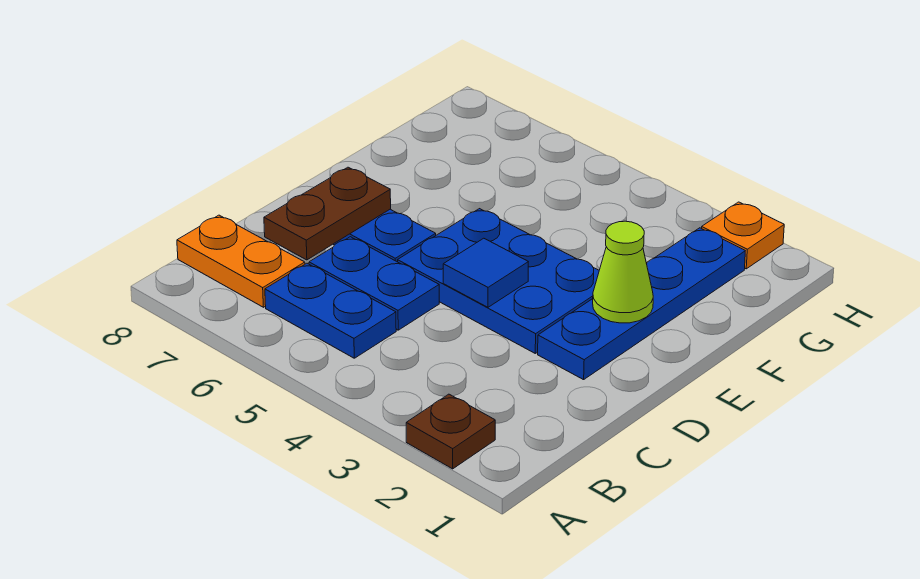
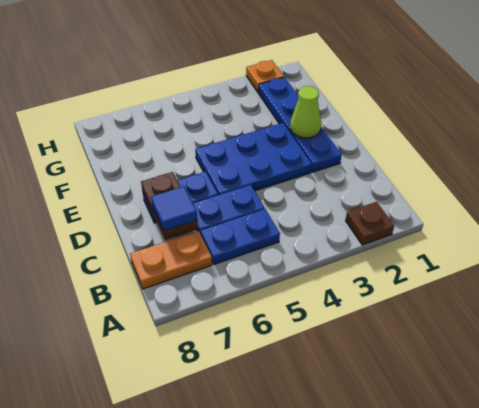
blue tile D4 level 2 -> blue tile C7 level 3

